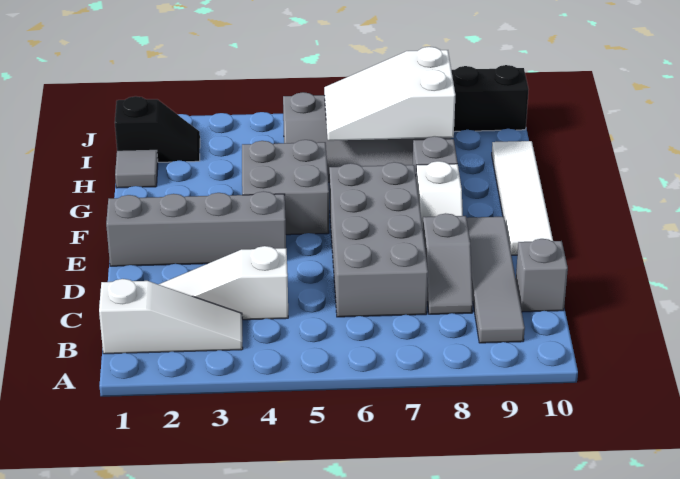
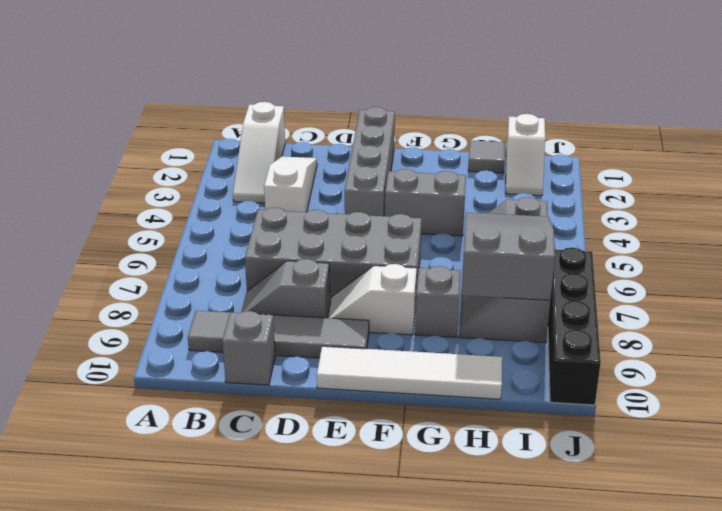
grey brick F4:G5 level 1 -> grey brick F4:G4 level 1
white slope H6:I8 level 2 top 8 -> grey slope H6:I8 level 2 top 8
black slope I1:I2 level 1 top 1 -> white slope I1:I2 level 1 top 1

